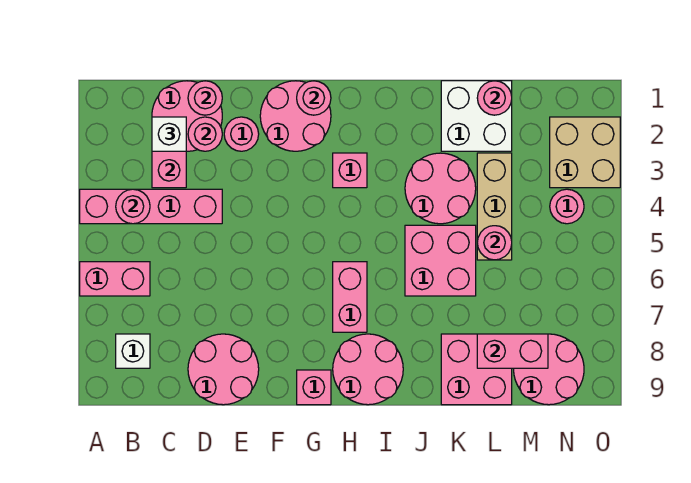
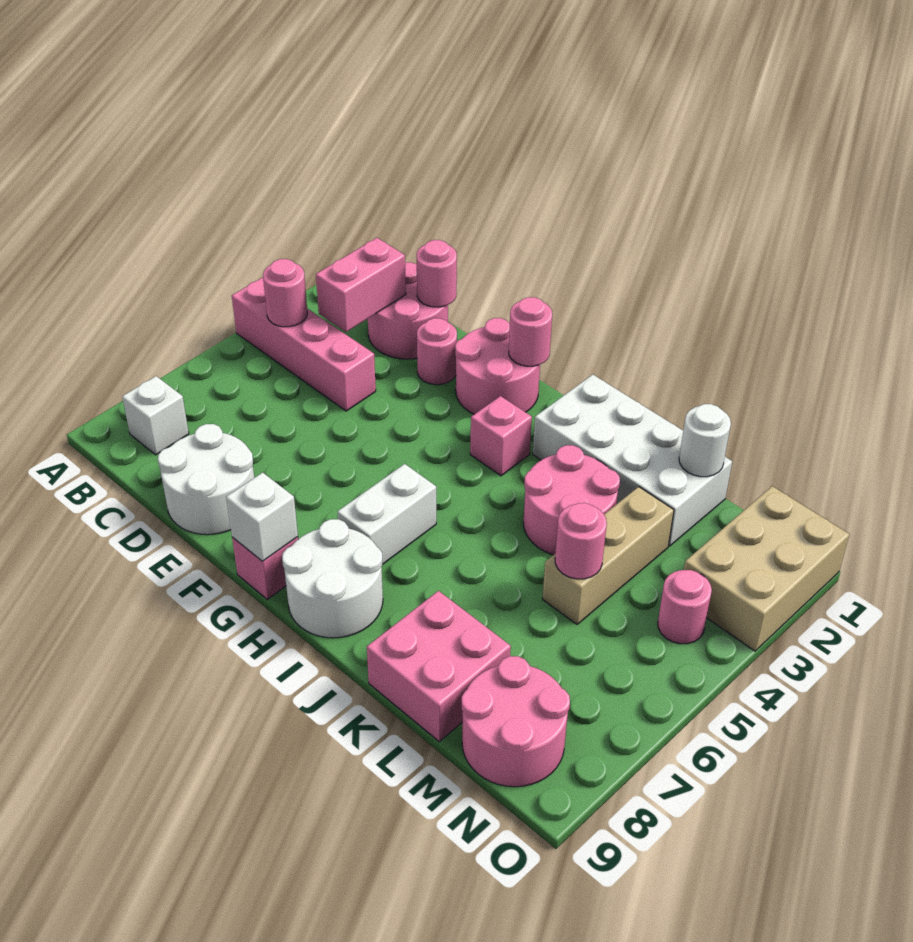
pink brick A6:B6 level 1 -> none
white brick C2 level 3 -> white brick G9 level 2
pink round brick D2 level 2 -> none
pink round brick D8:E9 level 1 -> white round brick D8:E9 level 1
pink brick H6:H7 level 1 -> white brick H6:H7 level 1
pink round brick H8:I9 level 1 -> white round brick H8:I9 level 1
pink brick J5:K6 level 1 -> none
white brick K1:L2 level 1 -> white brick I1:L2 level 1
pink round brick L1 level 2 -> white round brick L1 level 2
pink brick L8:M8 level 2 -> none
tan brick N2:O3 level 1 -> tan brick N1:O3 level 1

